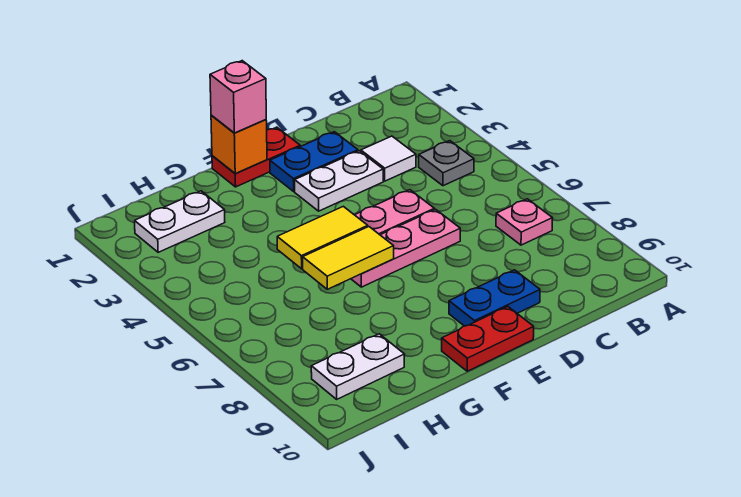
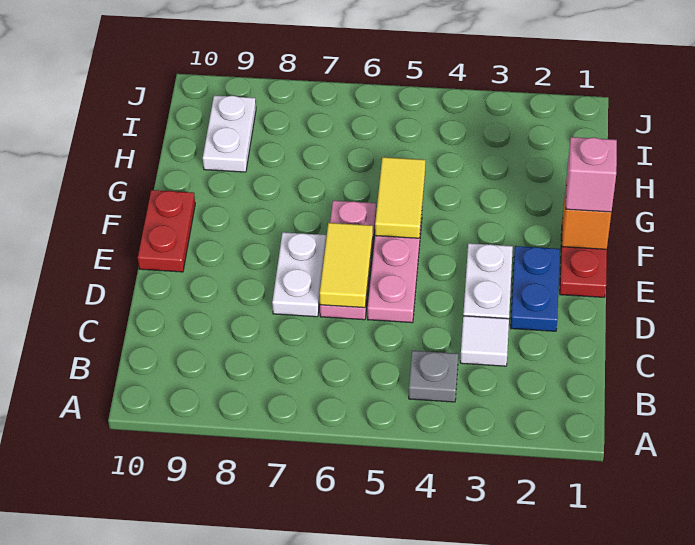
pink plate B7 level 1 -> none
blue plate D9:E9 level 1 -> none
yellow tile F6:G6 level 2 -> yellow tile D6:E6 level 2
white plate H2:I2 level 1 -> white plate D7:E7 level 1

